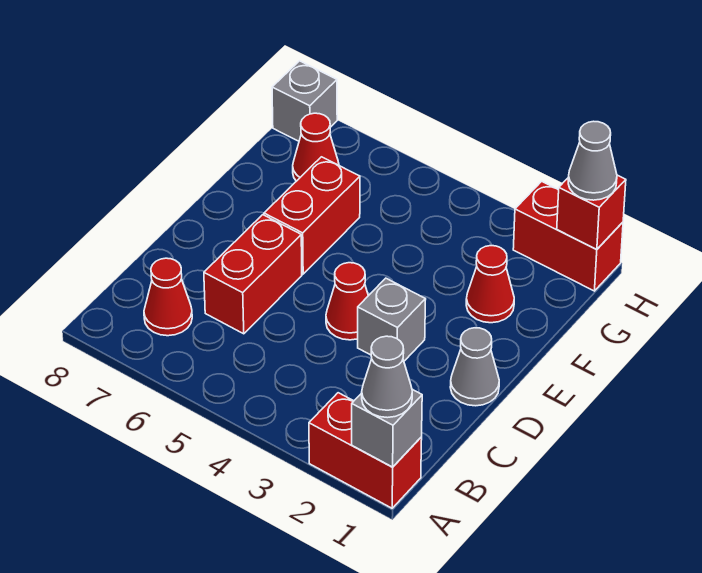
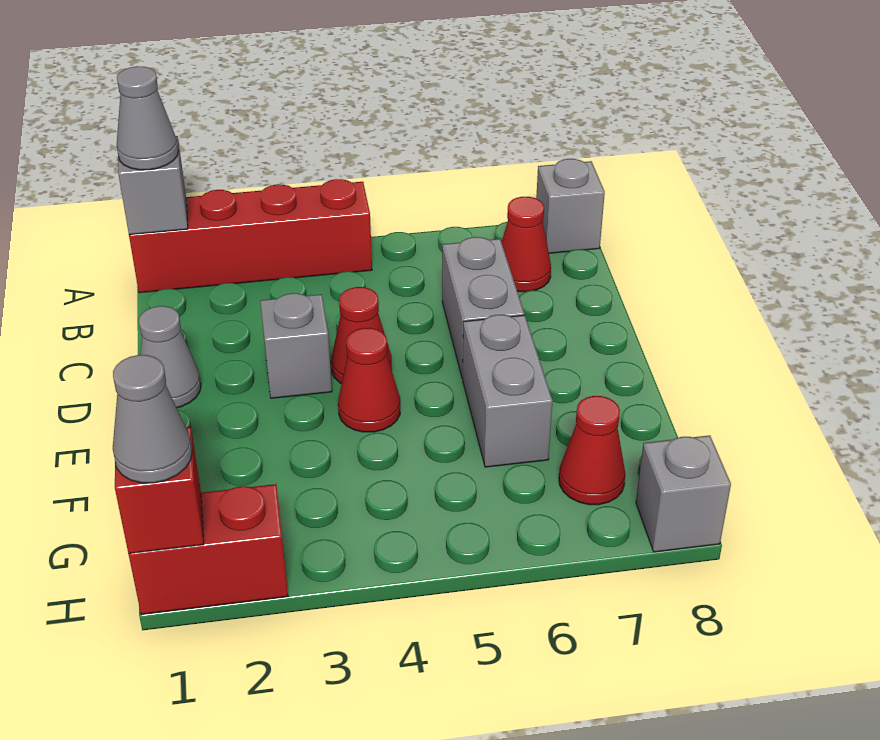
red brick A1:A2 level 1 -> red brick A1:A4 level 1
none -> grey brick A8 level 1
red brick C6:D6 level 1 -> grey brick C6:D6 level 1
red brick E6:F6 level 1 -> grey brick E6:F6 level 1
red cone F2 level 1 -> red cone E4 level 1

